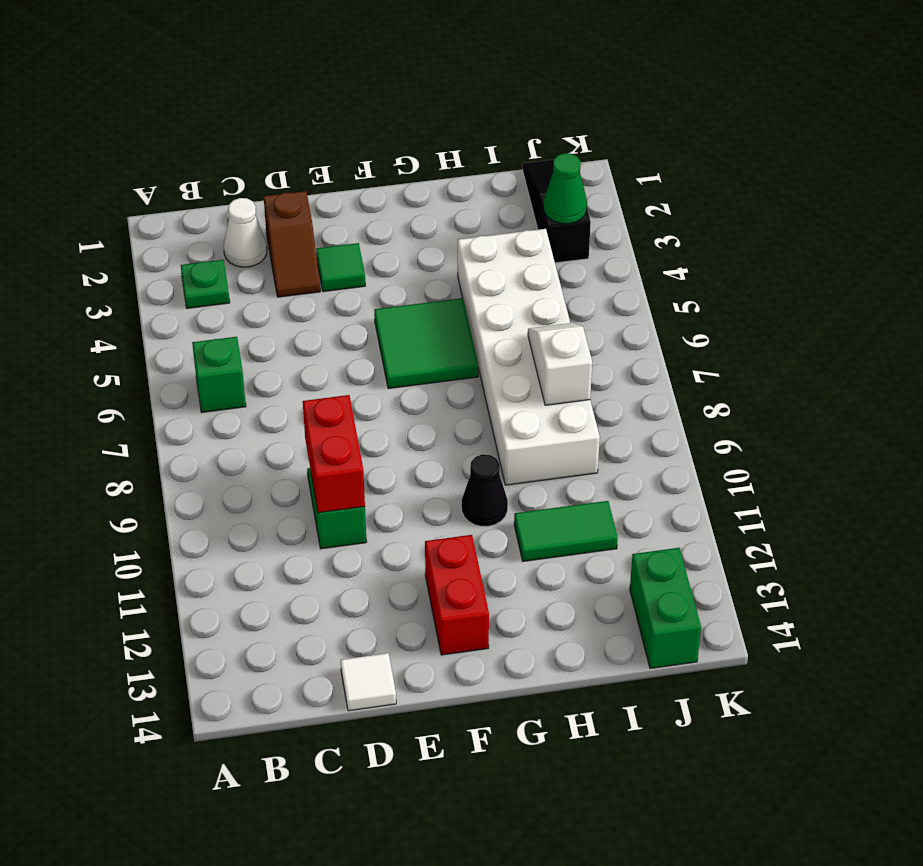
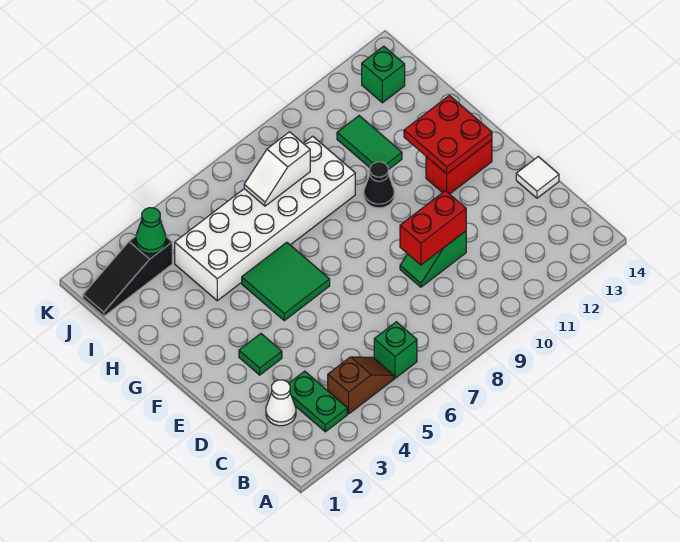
green plate B3 level 1 -> green plate B3:C3 level 1
brown slope D2:D3 level 1 top 2 -> brown slope B4:B5 level 1 top 4
none -> red plate F12:G13 level 2
green brick J13:J14 level 1 -> green brick J13 level 1

